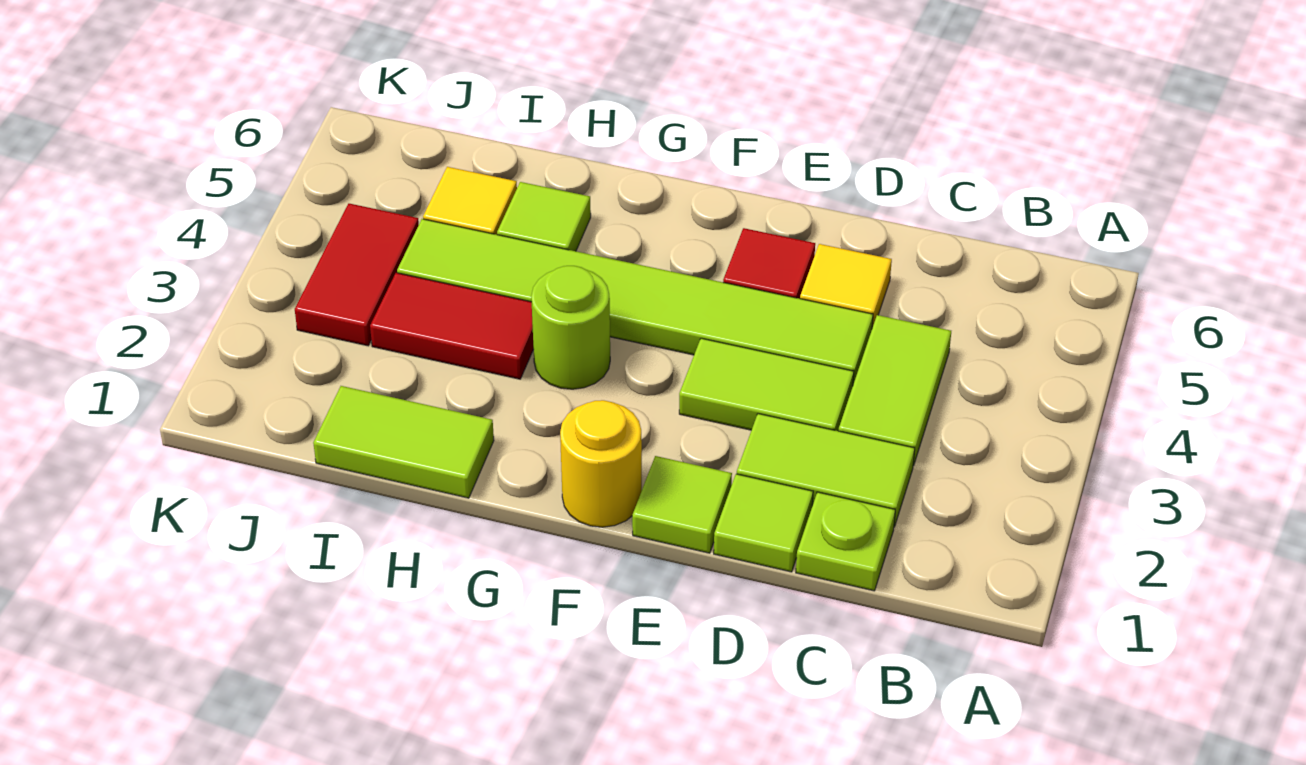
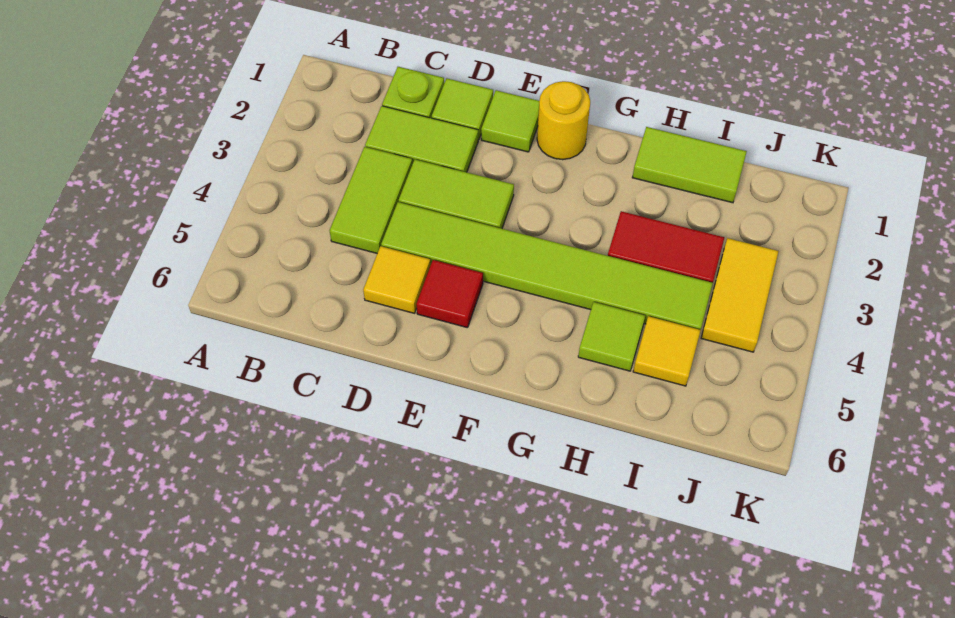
lime round brick G3 level 1 -> none
red tile J3:J4 level 1 -> yellow tile J3:J4 level 1

